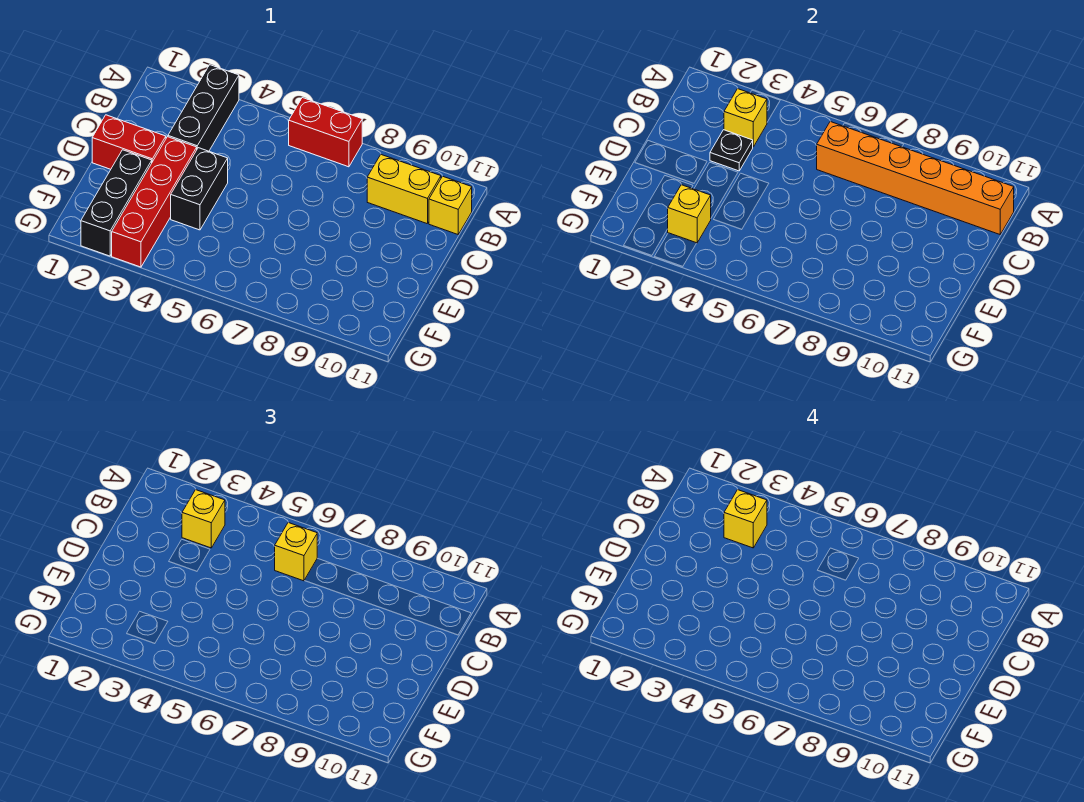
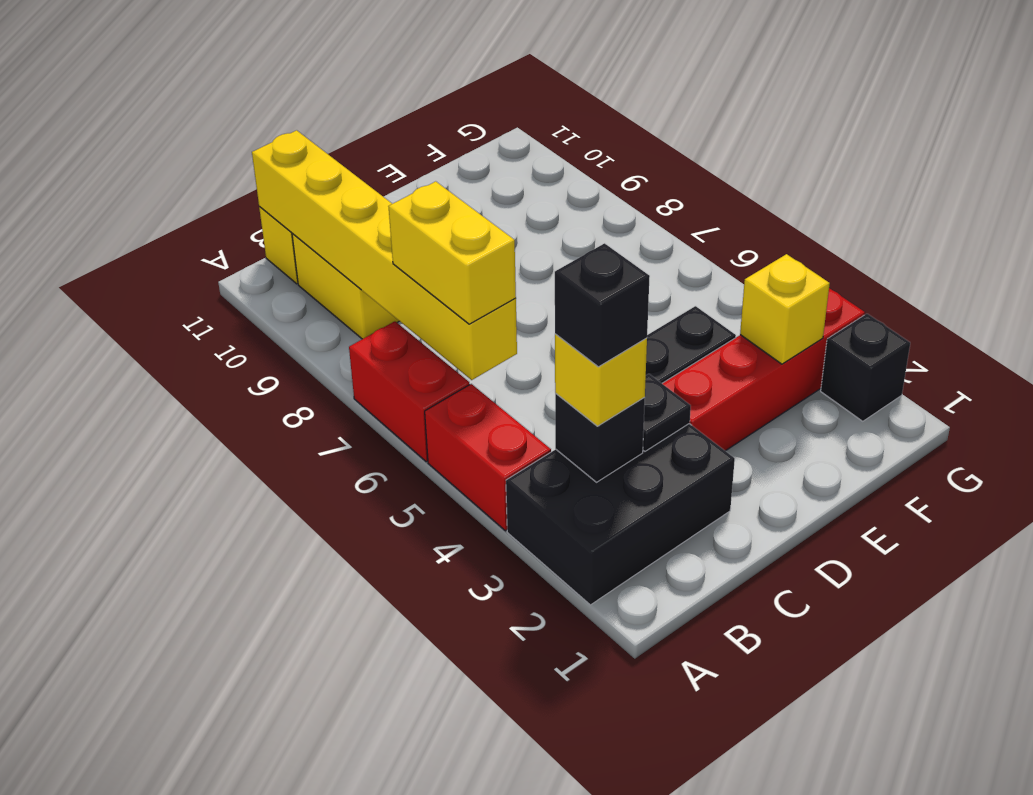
black brick A3:C3 level 1 -> black brick A2:C3 level 1
yellow brick B3 level 2 -> black brick B3 level 2
yellow brick B3 level 4 -> black brick B3 level 4
orange brick B6:B11 level 2 -> yellow brick B6:B11 level 2
yellow brick B6 level 3 -> yellow brick B6:B7 level 3
red brick D1:D2 level 1 -> red brick A4:A5 level 1
black brick E2:G2 level 1 -> black brick G2 level 1

